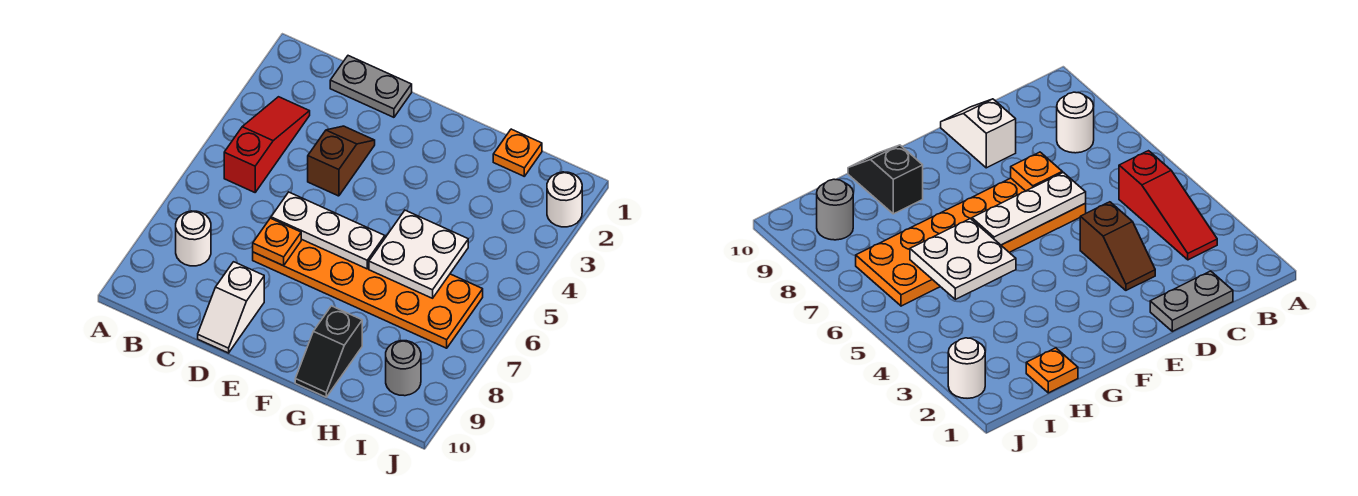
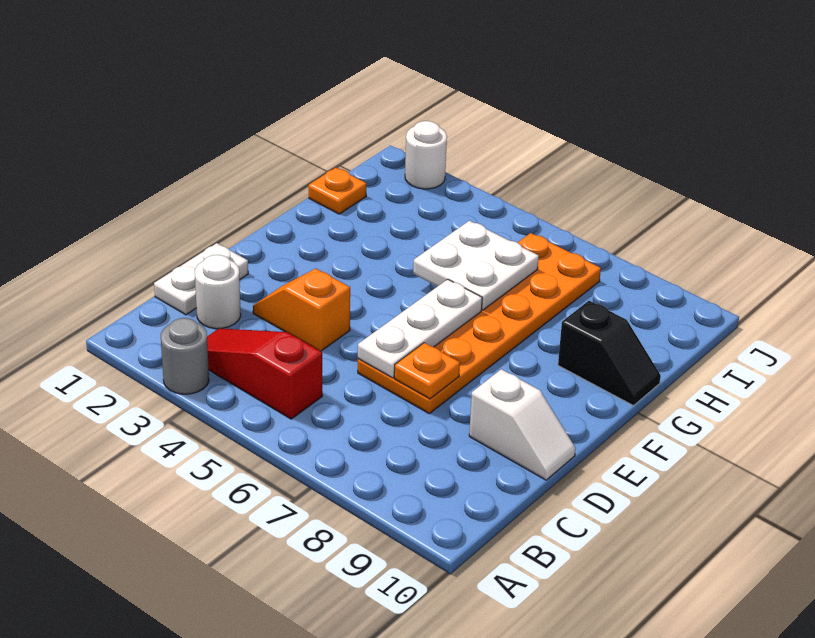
white round brick B8 level 1 -> white round brick C2 level 1
grey plate C1:D1 level 1 -> white plate C1:D1 level 1
brown slope D3:D4 level 1 top 4 -> orange slope D3:D4 level 1 top 4
grey round brick I9 level 1 -> grey round brick A3 level 1

